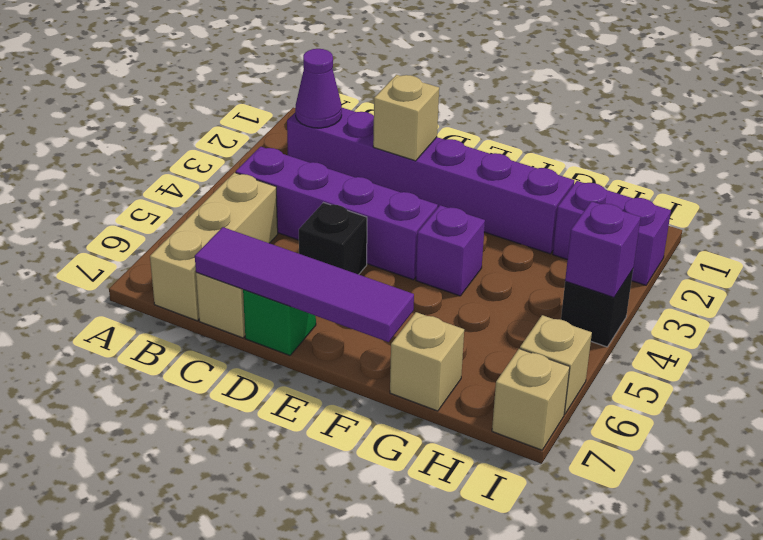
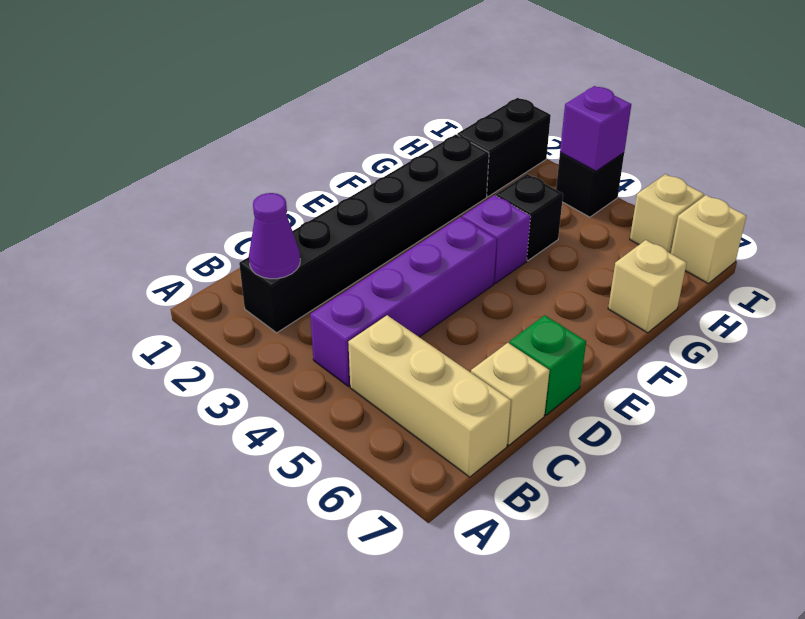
purple brick B2:G2 level 1 -> black brick B2:G2 level 1
purple tile C7:F7 level 2 -> none
tan brick D2 level 2 -> none
black brick D5 level 1 -> black brick G4 level 1
purple brick H2:I2 level 1 -> black brick H2:I2 level 1

